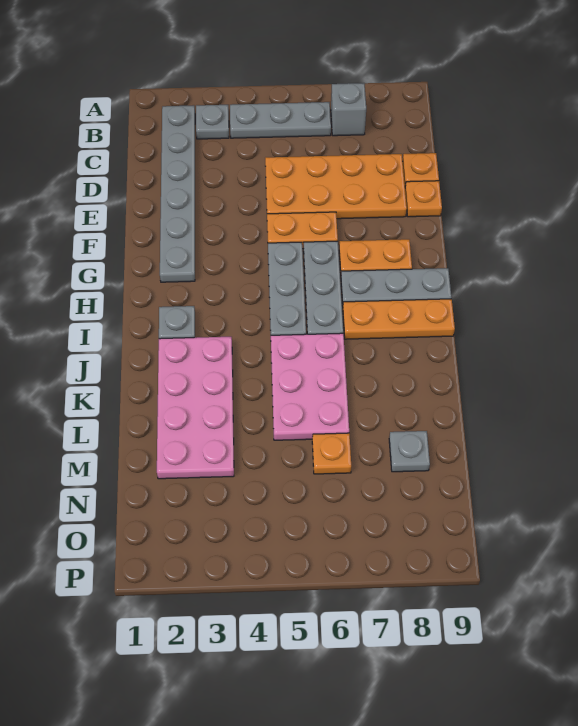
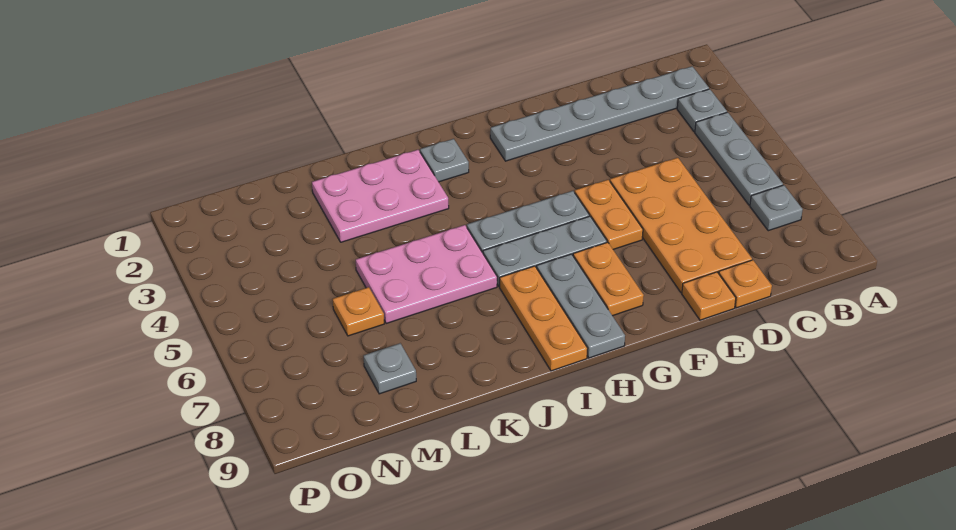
grey brick B7 level 1 -> grey plate B7 level 1
pink plate J2:M3 level 1 -> pink plate J2:L3 level 1

